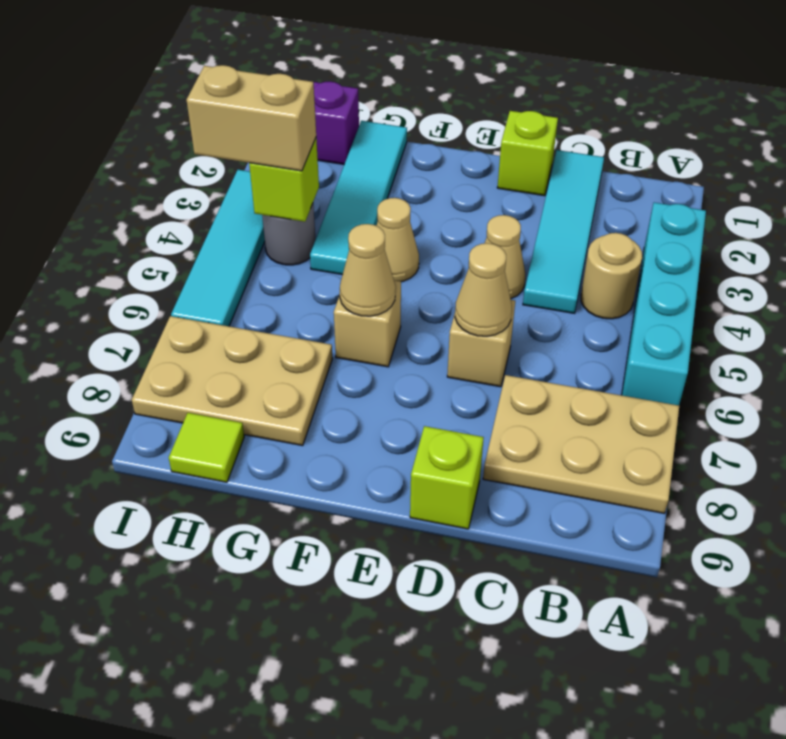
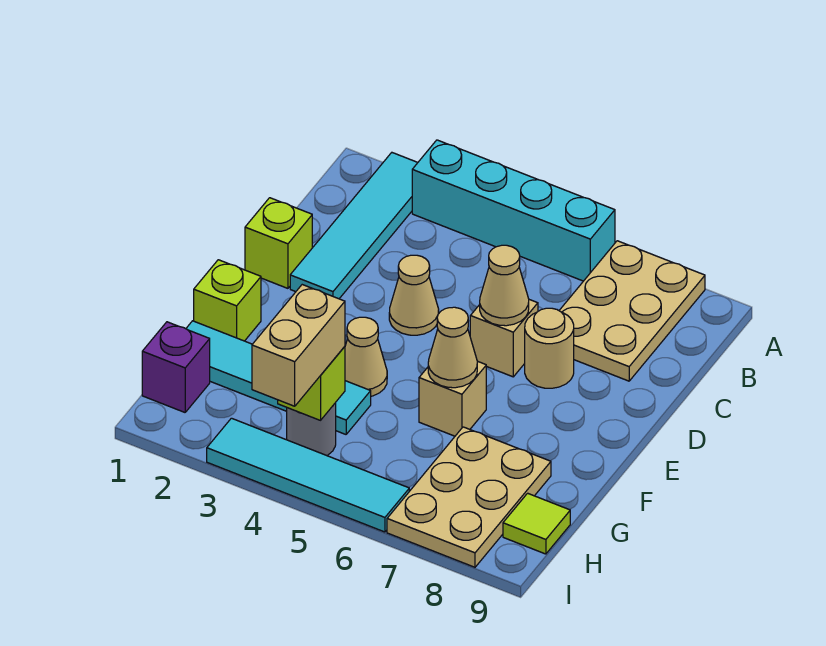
tan round brick B4 level 1 -> tan round brick D7 level 1
cyan tile C1:C4 level 1 -> cyan tile A2:D2 level 1
lime brick D9 level 1 -> lime brick F1 level 1

